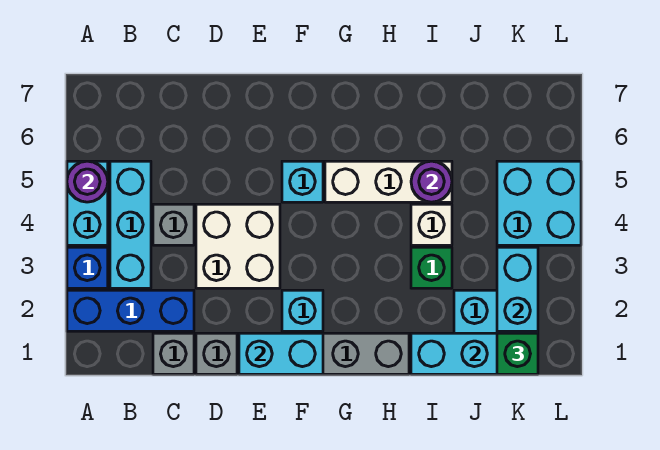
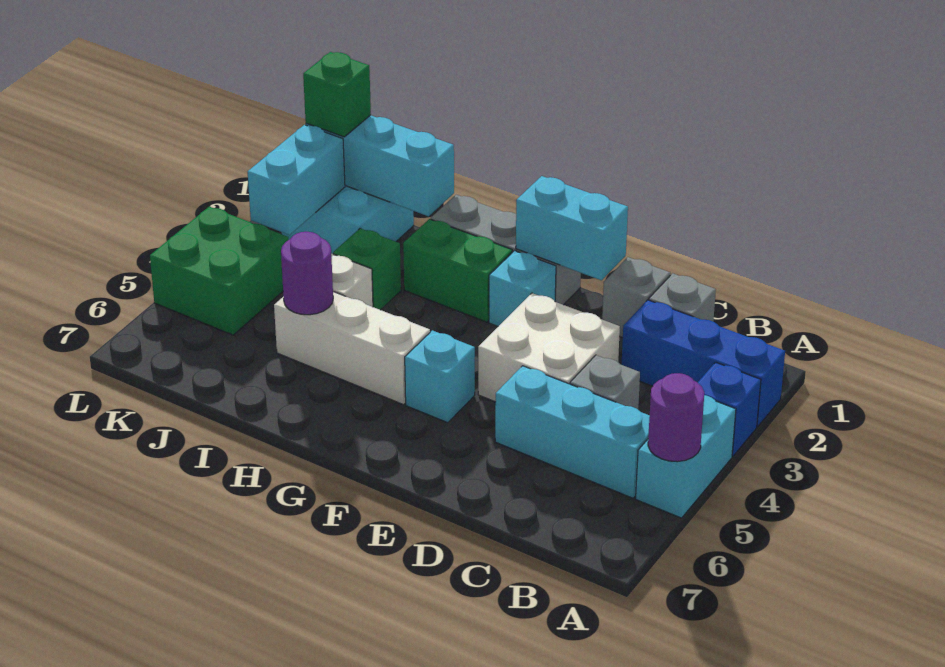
cyan brick B3:B5 level 1 -> cyan brick B5:D5 level 1
none -> green brick G2:H2 level 1
cyan brick K4:L5 level 1 -> green brick K4:L5 level 1

